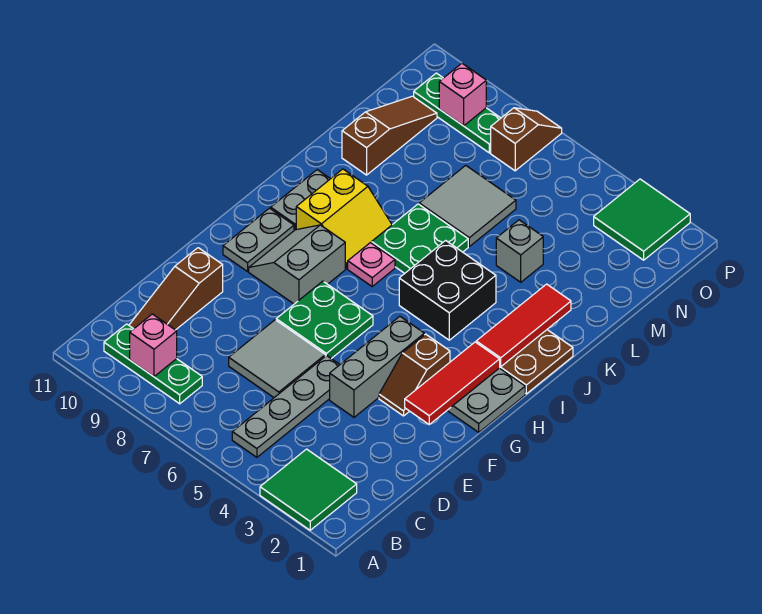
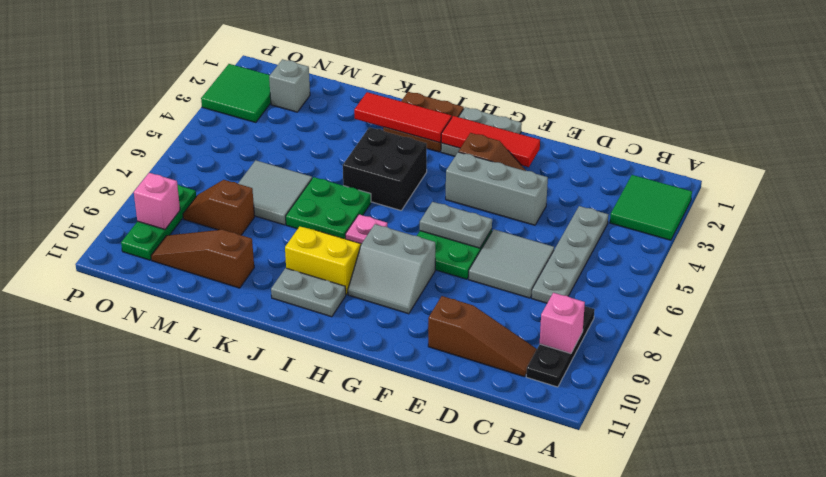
grey plate B5:E5 level 1 -> grey plate C4:C7 level 1
green plate B8:B10 level 1 -> black plate B8:B10 level 1
grey plate G10:H10 level 1 -> grey plate F6:G6 level 2
grey brick L4 level 1 -> grey brick N2 level 1
brown slope O7:P7 level 1 top O -> brown slope M8:N8 level 1 top M

